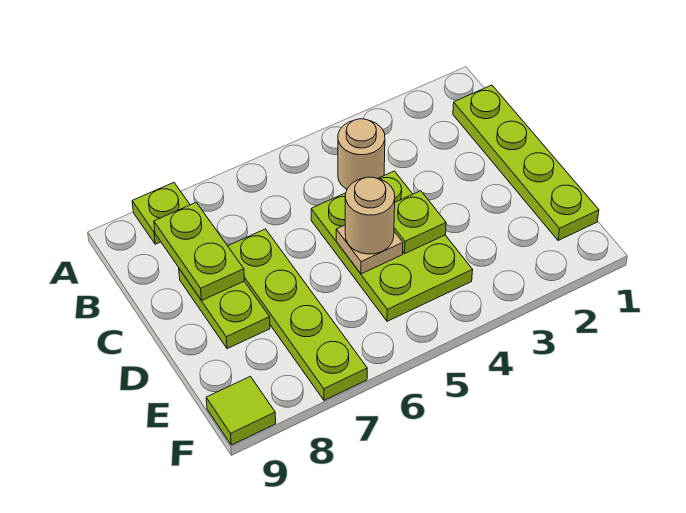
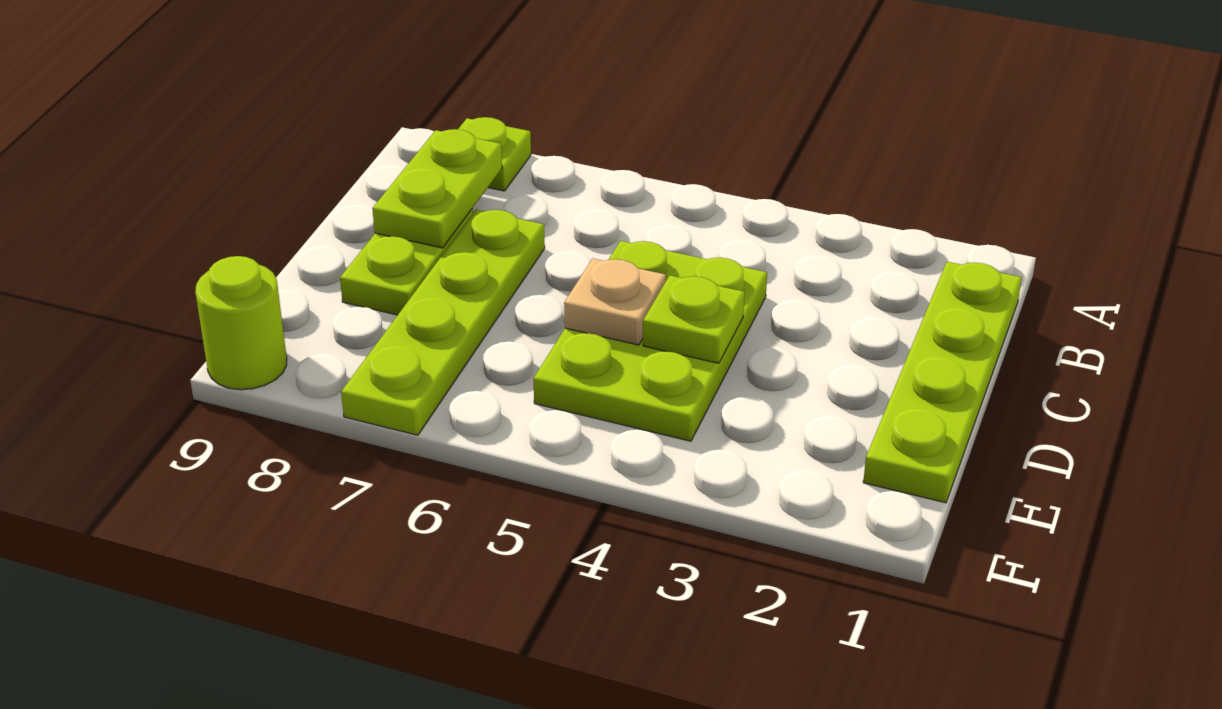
tan round brick B4 level 1 -> none
tan round brick D5 level 3 -> none
lime tile F9 level 1 -> lime round brick F9 level 1

